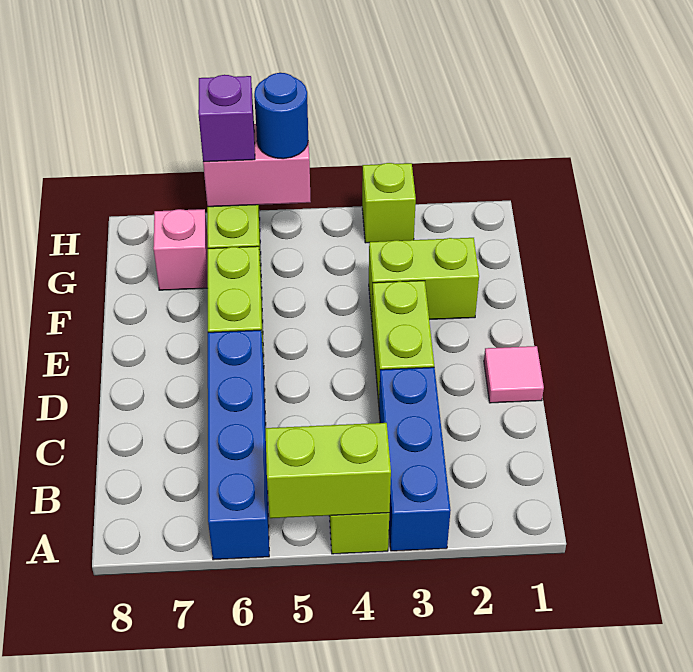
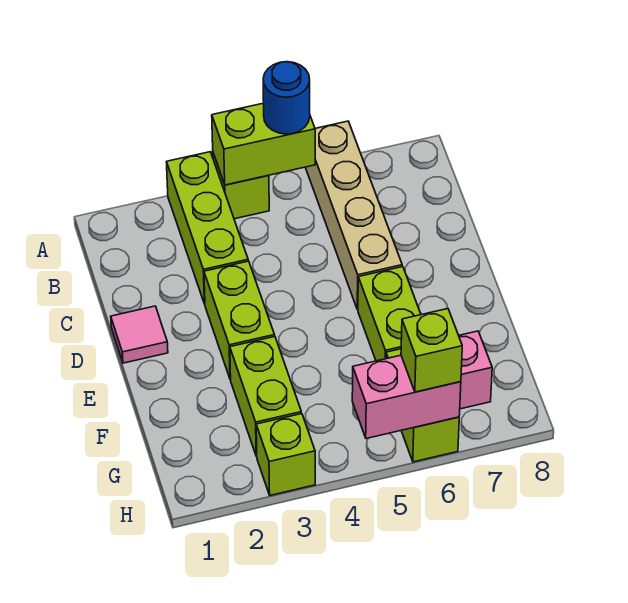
blue brick A3:C3 level 1 -> lime brick A3:C3 level 1
blue brick A6:D6 level 1 -> tan brick A6:D6 level 1
lime brick F2:F3 level 1 -> lime brick F3:G3 level 1
blue round brick H5 level 3 -> blue round brick A5 level 3
purple brick H6 level 3 -> lime brick H6 level 3

